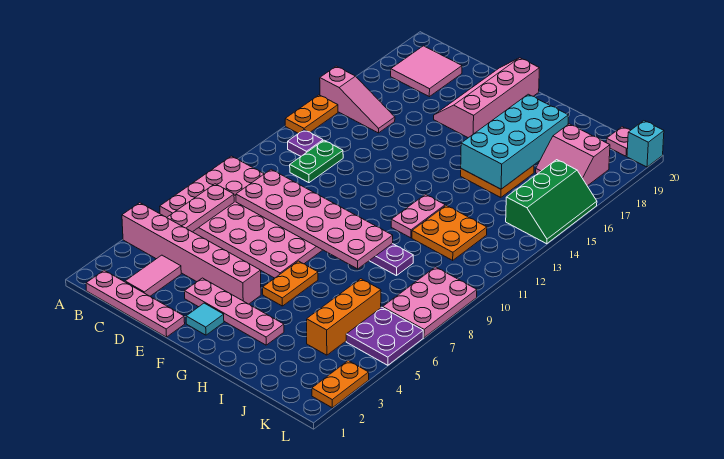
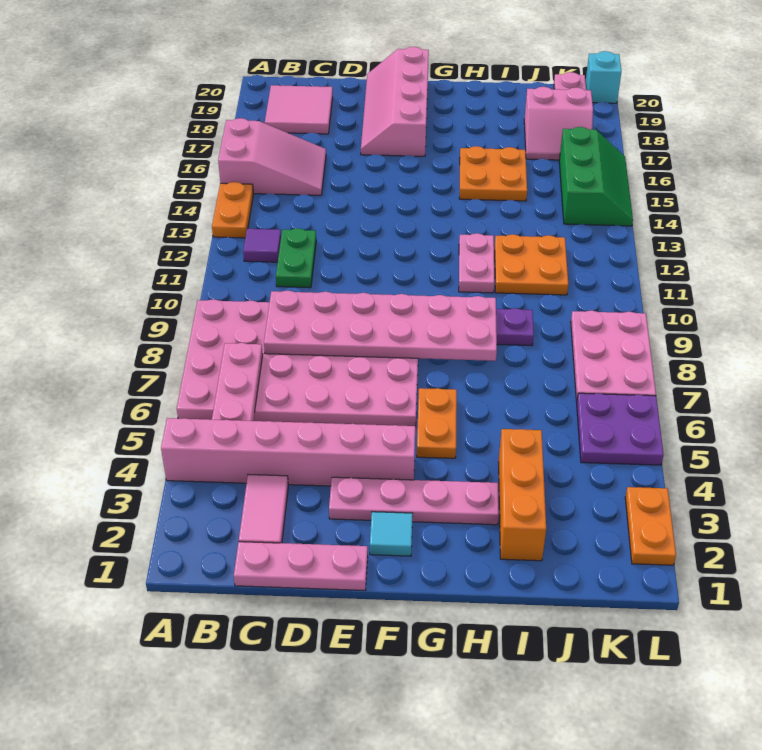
pink slope A15:C15 level 1 top A -> pink slope A15:C16 level 1 top A
pink plate B1:E1 level 1 -> pink plate C1:E1 level 1
purple plate B12 level 1 -> purple tile B12 level 1
cyan brick H15:I18 level 2 -> none
orange brick J4:J6 level 1 -> orange brick I2:I4 level 1

